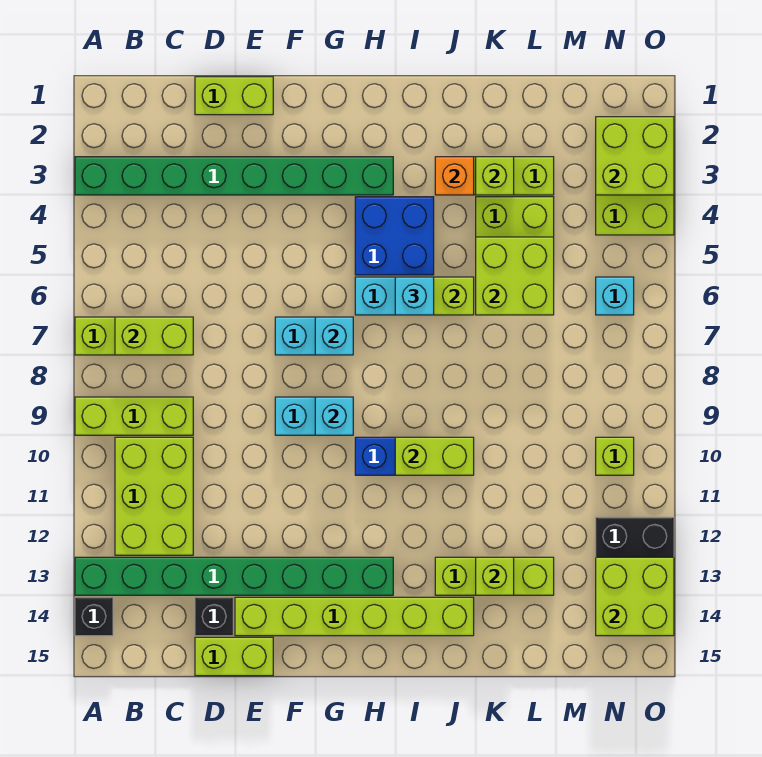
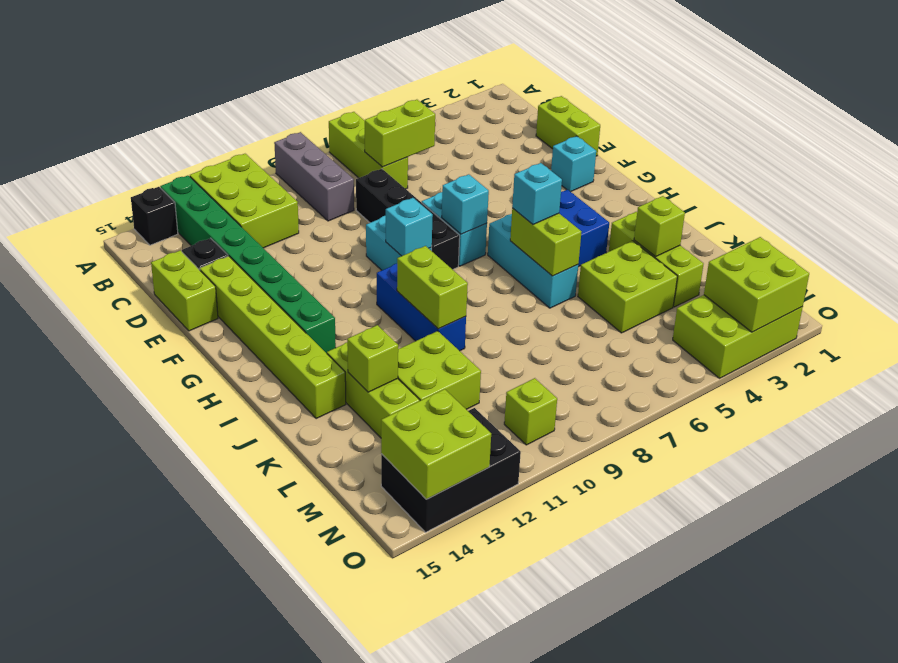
green brick A3:H3 level 1 -> none
lime brick A9:C9 level 1 -> grey brick A9:C9 level 1
lime brick B7:C7 level 2 -> lime brick C6:C7 level 2
lime brick B10:C12 level 1 -> lime brick A11:C12 level 1
none -> black brick D8:G8 level 1
orange brick J3 level 2 -> none
lime brick K5:L6 level 2 -> lime brick K11:L12 level 1
cyan brick N6 level 1 -> cyan brick F2 level 1

